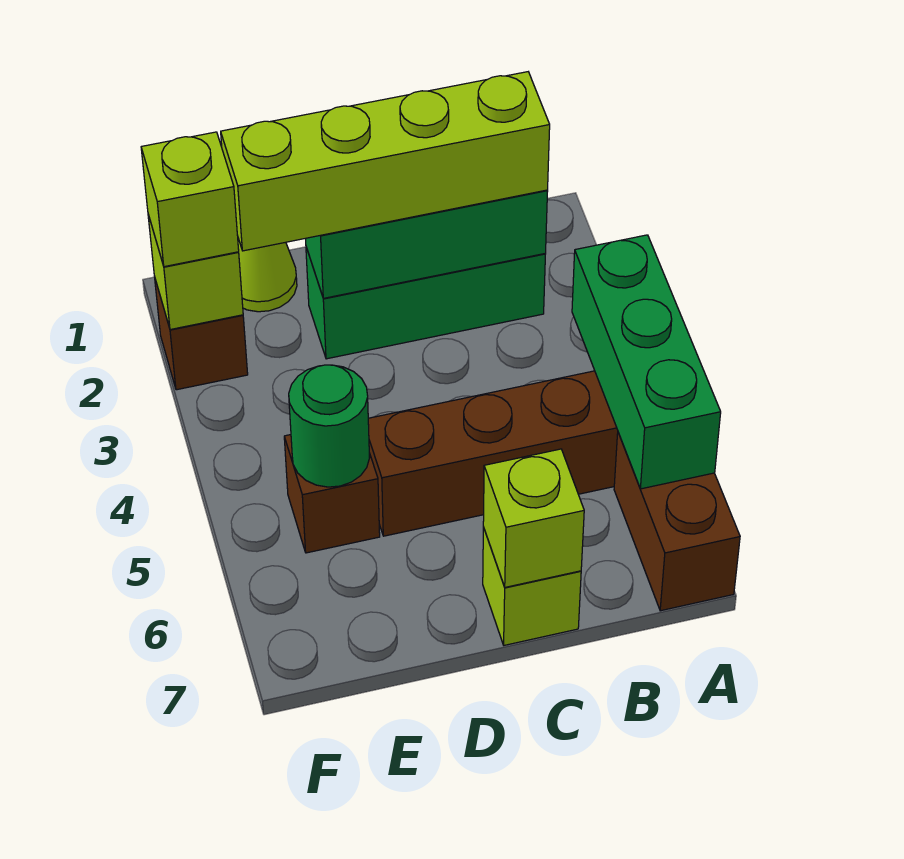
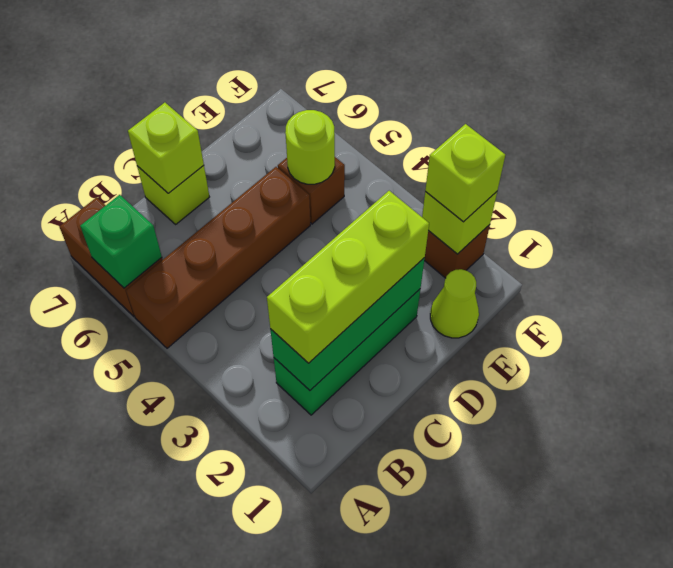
green brick A4:A6 level 2 -> green brick A6 level 2
lime brick B2:E2 level 3 -> lime brick B2:D2 level 3
green round brick E5 level 2 -> lime round brick E5 level 2

